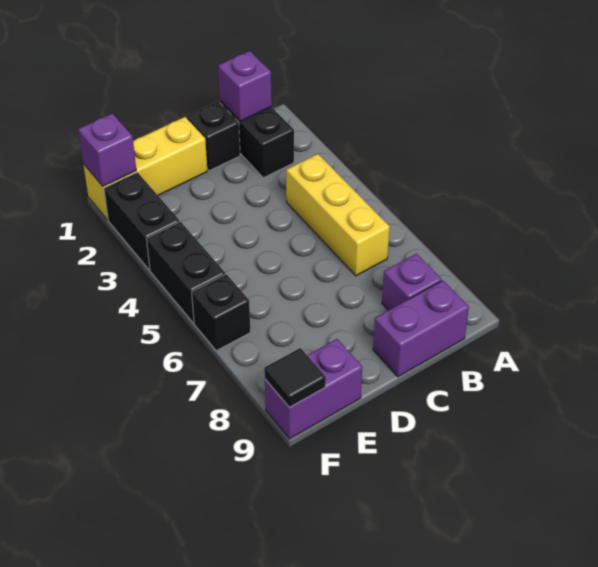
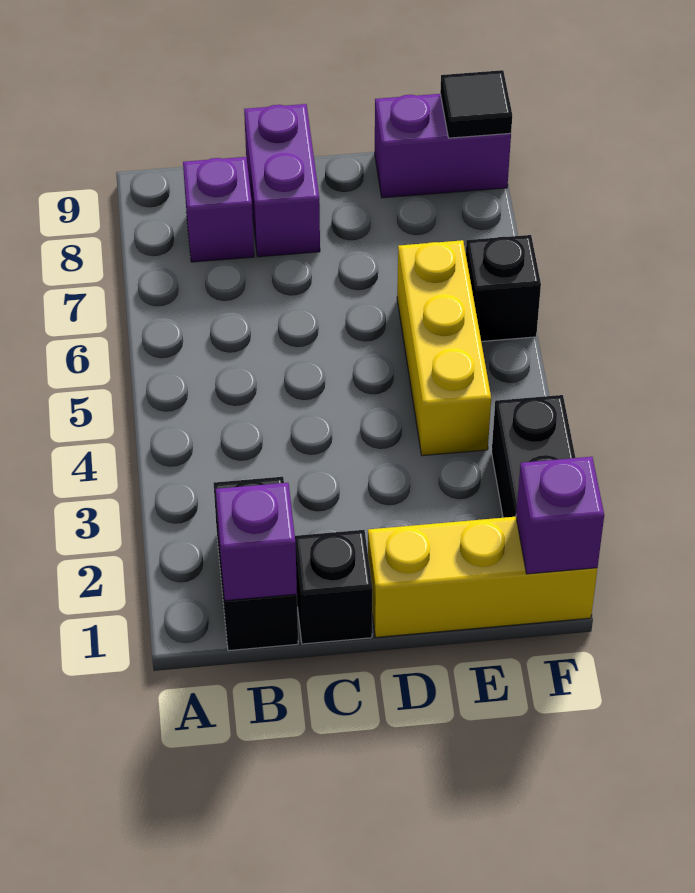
yellow brick B4:B6 level 1 -> yellow brick E4:E6 level 1
purple brick B9:C9 level 1 -> purple brick C8:C9 level 1
black brick F4:F5 level 1 -> none

